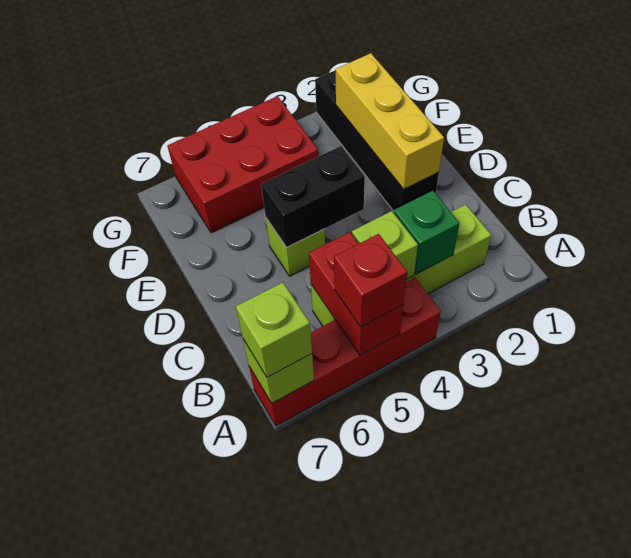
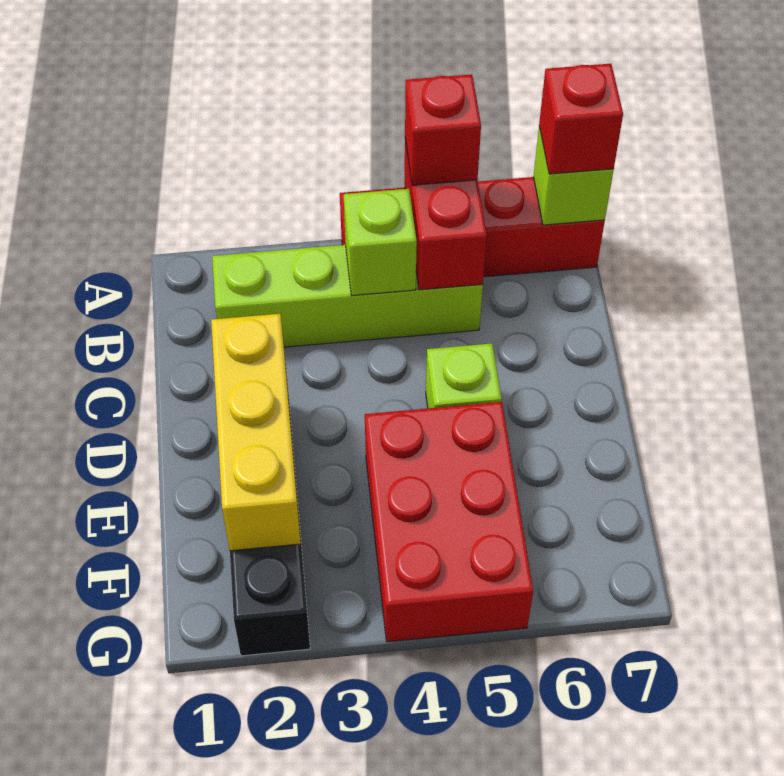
lime brick A7 level 3 -> red brick A7 level 3
green brick B3 level 2 -> none
black brick D4:D5 level 2 -> none
red brick F4:G6 level 1 -> red brick E4:G5 level 1

